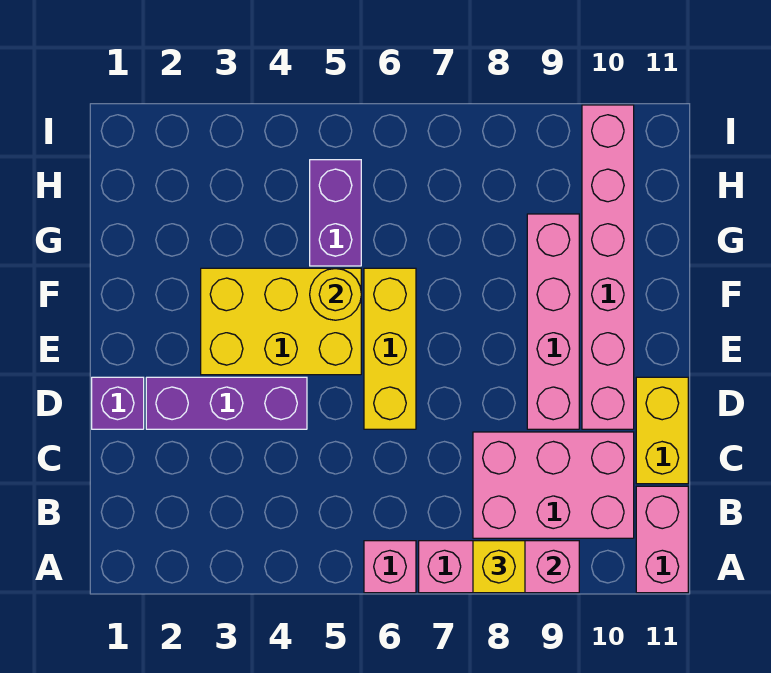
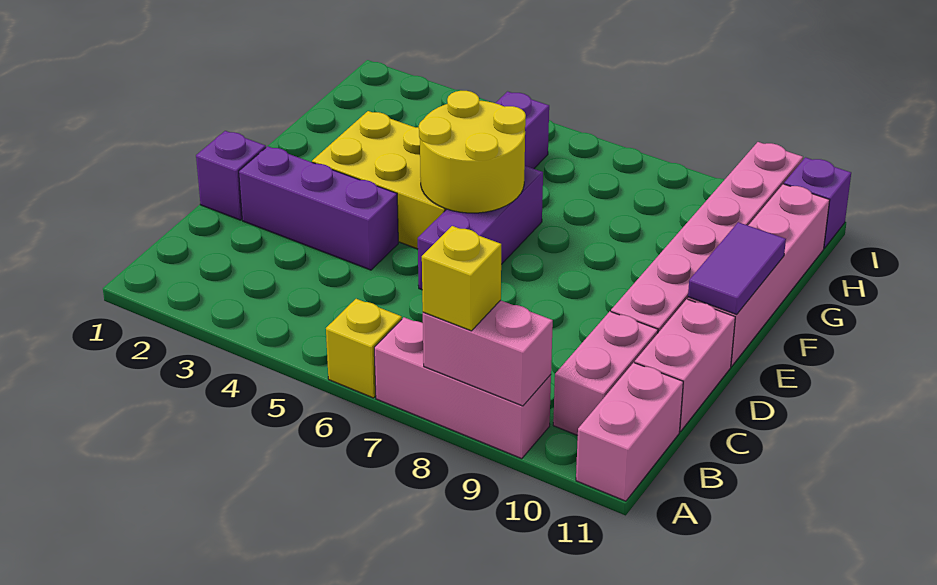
pink brick A6 level 1 -> yellow brick A6 level 1
pink brick B8:C10 level 1 -> pink brick B10:C10 level 1
yellow brick C11:D11 level 1 -> pink brick C11:D11 level 1
yellow brick D6:F6 level 1 -> purple brick D6:F6 level 1
pink brick D9:G9 level 1 -> pink brick E11:H11 level 1
none -> purple tile E11:F11 level 2
yellow round brick F5 level 2 -> yellow round brick E5:F6 level 2
none -> purple brick I11 level 1

